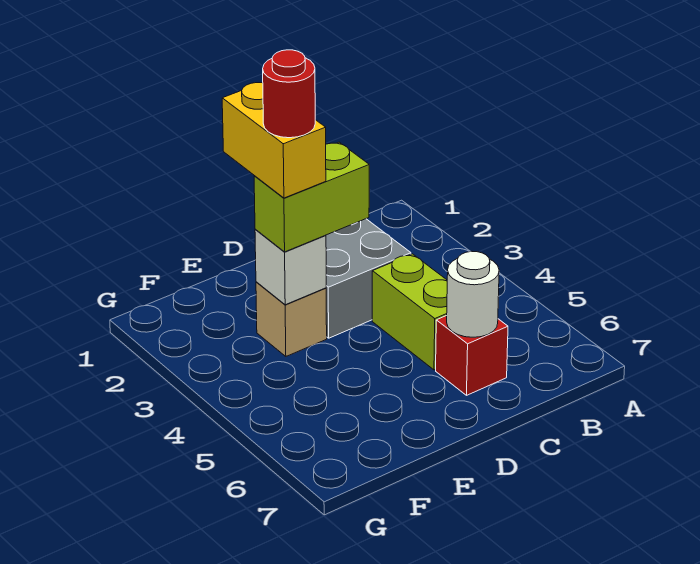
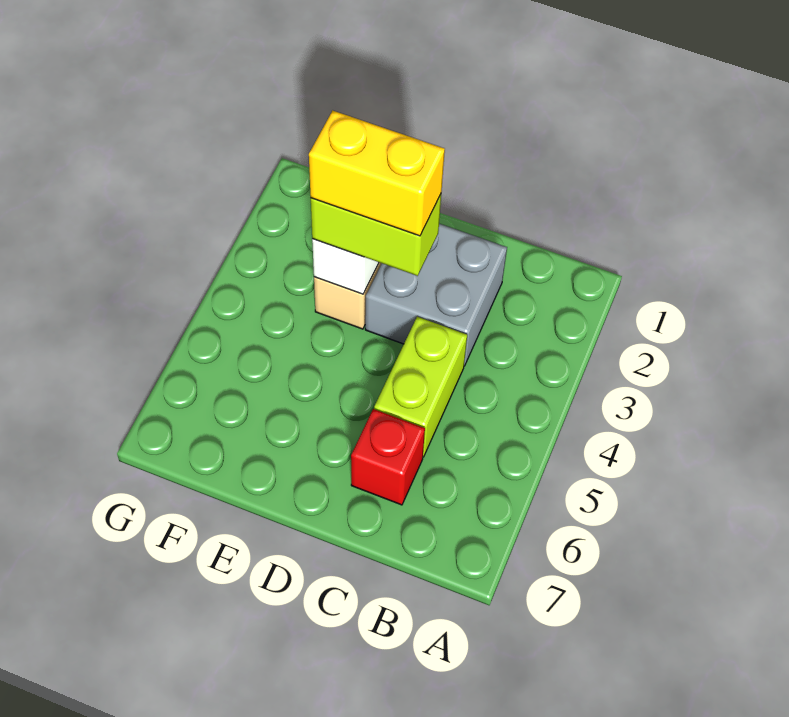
white round brick C6 level 2 -> none
yellow brick E2:E3 level 4 -> yellow brick D3:E3 level 4
red round brick E3 level 5 -> none

